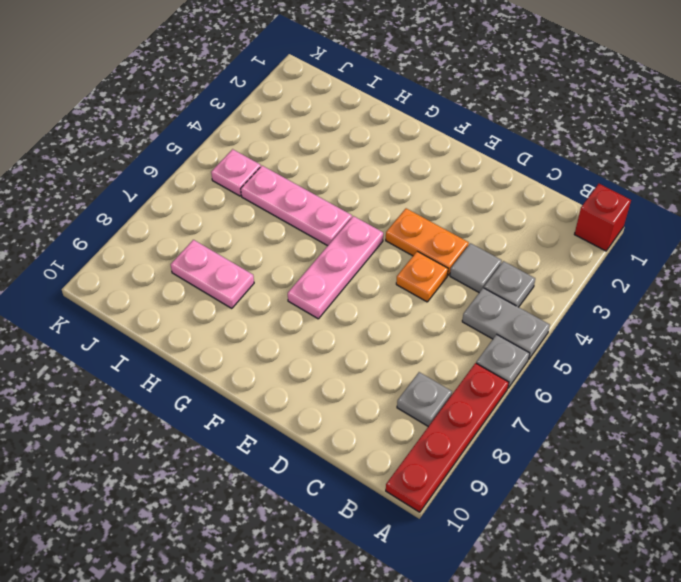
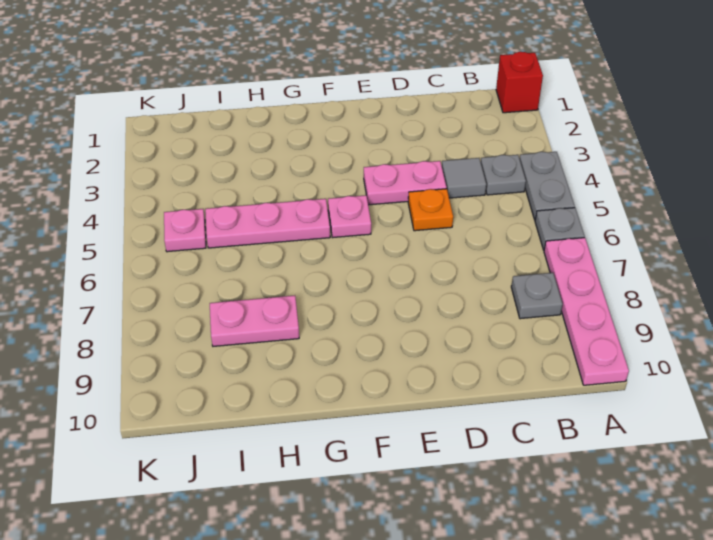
grey plate A5:B5 level 1 -> grey plate A4:A5 level 1
red plate A7:A10 level 1 -> pink plate A7:A10 level 1
orange plate D4:E4 level 1 -> pink plate D4:E4 level 1
pink plate F5:F7 level 1 -> pink plate F5 level 1

